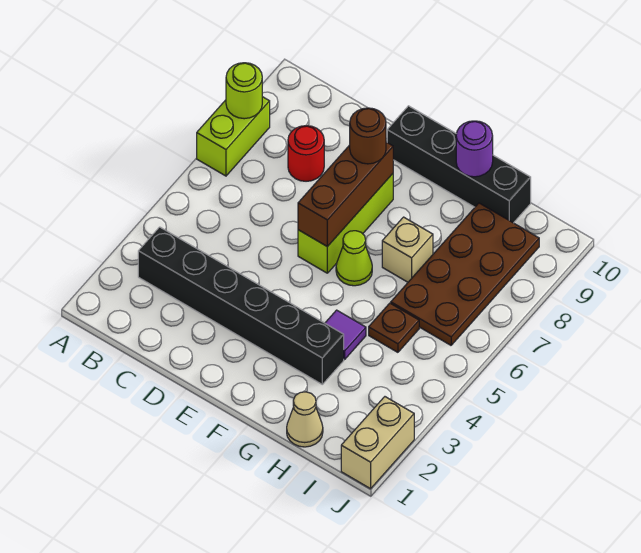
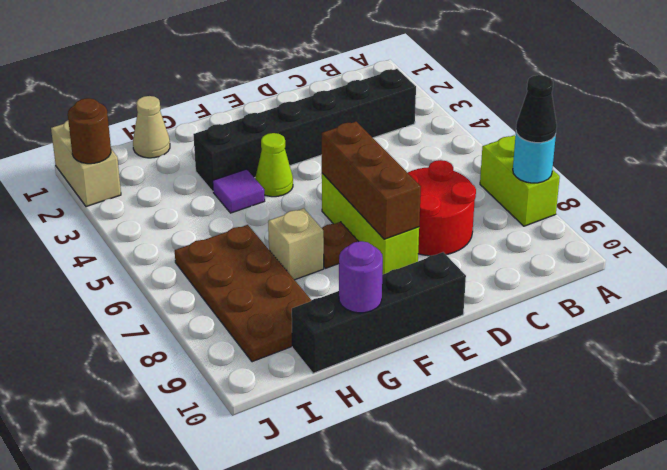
lime round brick A8 level 2 -> cyan round brick A8 level 2
none -> black cone A8 level 3
red round brick C8 level 1 -> red round brick C7:D8 level 1
brown round brick E8 level 3 -> brown round brick J2 level 2
lime cone F6 level 1 -> lime cone F4 level 1
brown plate H5 level 1 -> brown plate F7 level 1

